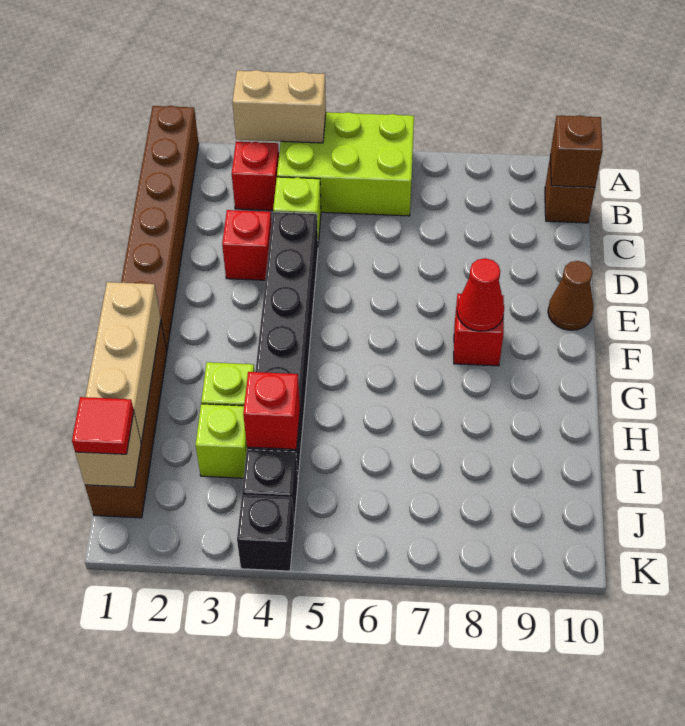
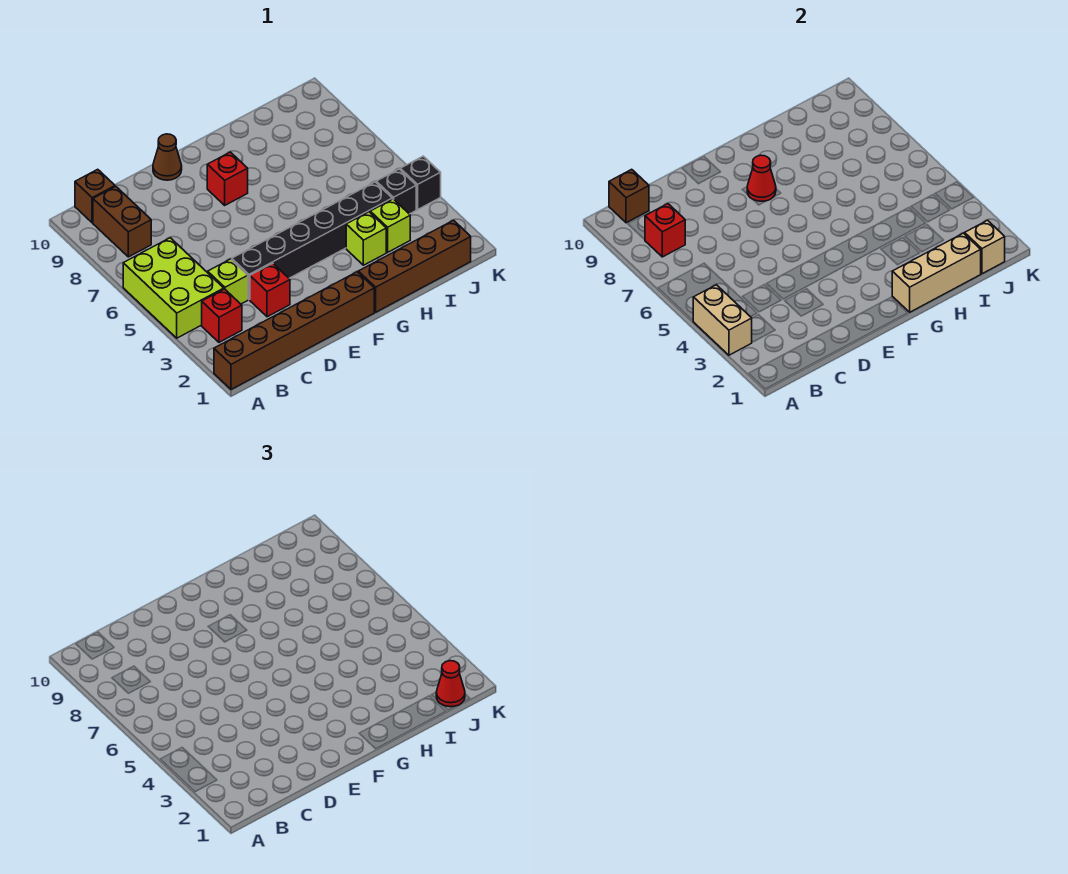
none -> brown brick B8:B9 level 1
red brick I4 level 2 -> red brick B8 level 2
red tile J1 level 3 -> red cone J1 level 3

